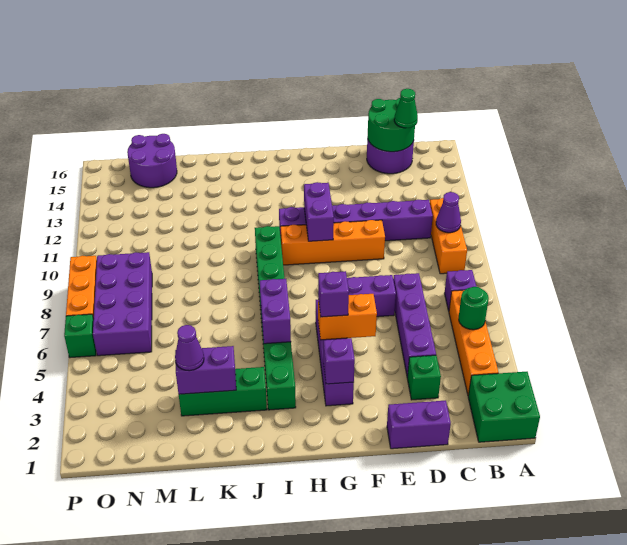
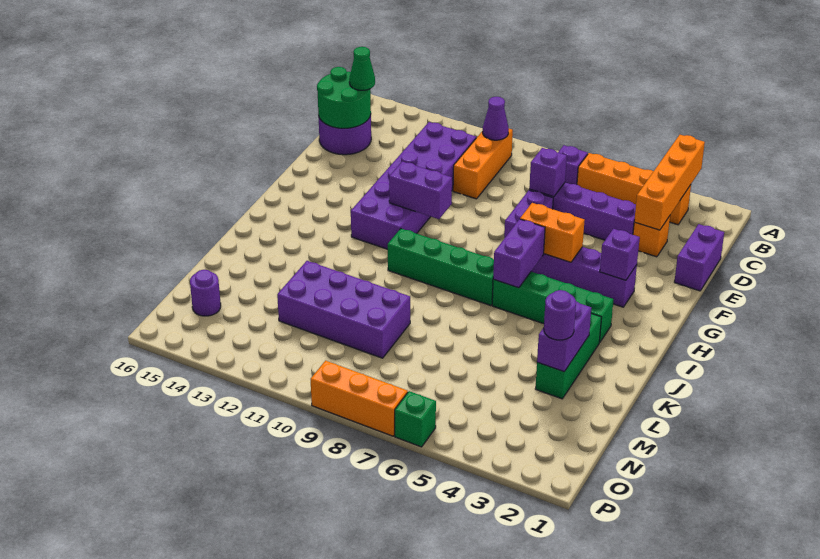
green brick A1:B2 level 1 -> none
green round brick B5 level 2 -> none
orange brick B9:B11 level 1 -> orange brick B10:D10 level 1
purple brick C11:H11 level 1 -> purple brick C11:H12 level 1
green brick D3 level 1 -> orange brick D3 level 1
orange brick E10:H10 level 1 -> orange brick A3:D3 level 2
orange brick F5:G5 level 2 -> orange brick G5:G6 level 2
purple brick G5 level 3 -> purple brick D7 level 2
purple brick I5:I6 level 2 -> purple brick H6:I6 level 2
purple cone L3 level 3 -> purple round brick L3 level 3
purple round brick M15:N16 level 1 -> purple round brick N15 level 1
purple brick N6:O9 level 1 -> purple brick L9:M12 level 1

